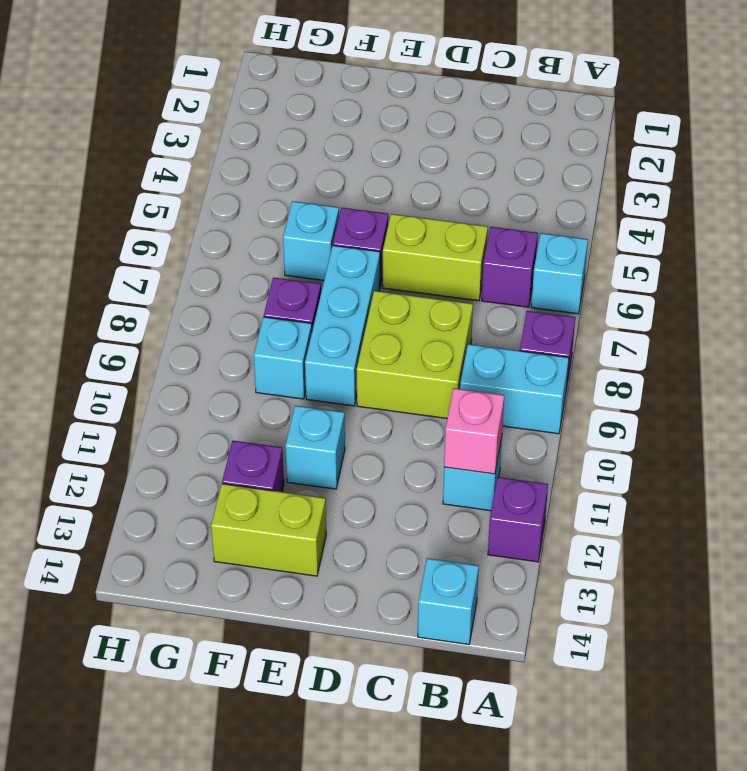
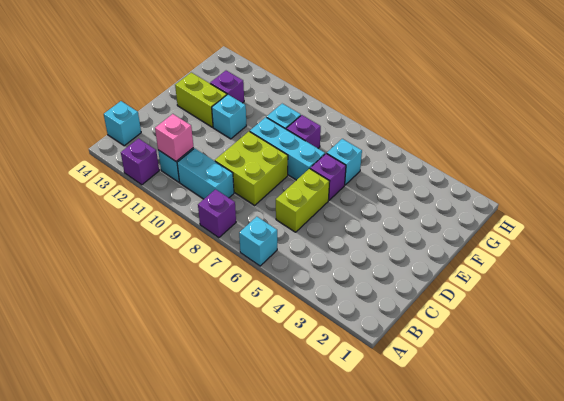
cyan brick A9:B9 level 1 -> cyan brick B9:B10 level 1
purple brick B6 level 1 -> none
lime brick E13:F13 level 1 -> lime brick E12:E13 level 1

